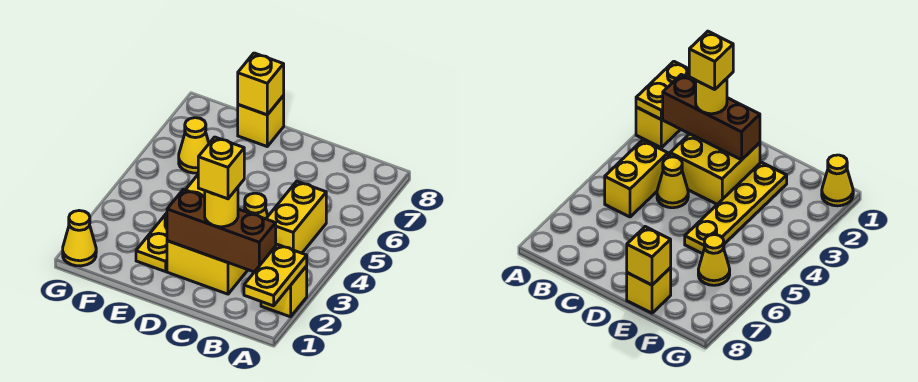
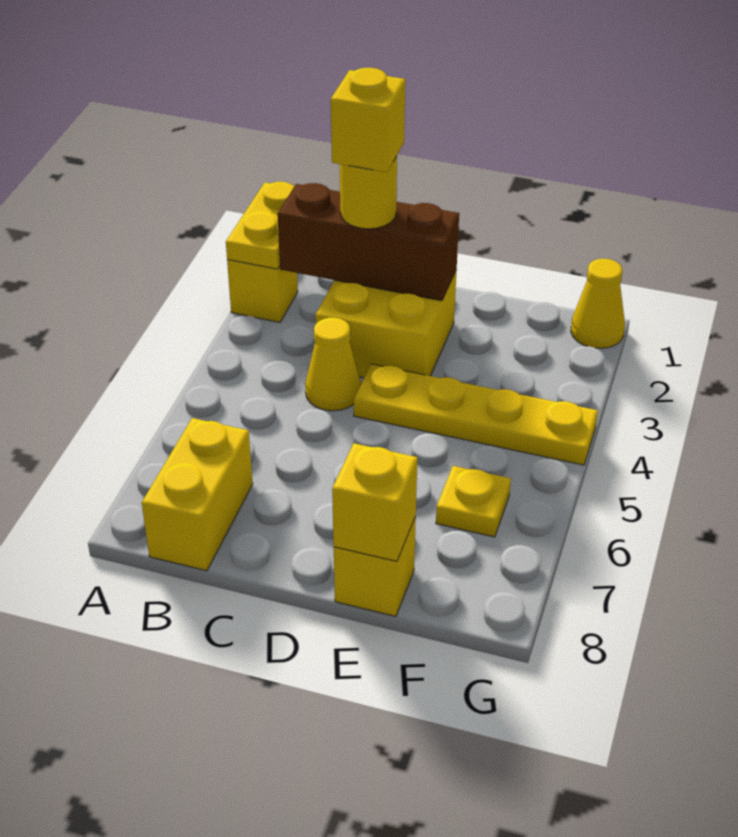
yellow brick B4:B5 level 1 -> yellow brick B7:B8 level 1
yellow plate E2:E5 level 1 -> yellow plate D4:G4 level 1
yellow cone F6 level 1 -> yellow plate F6 level 1

